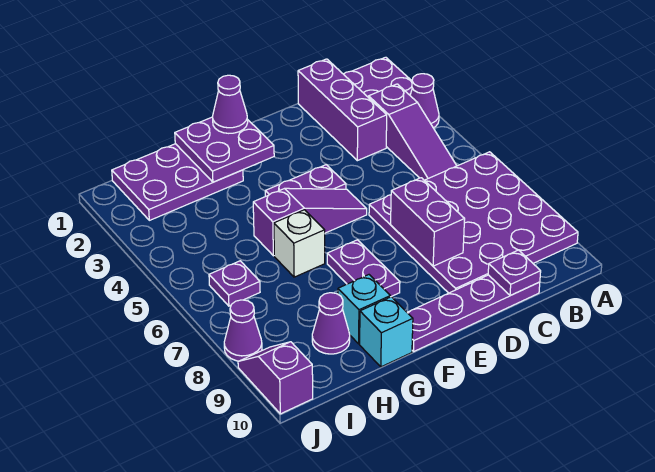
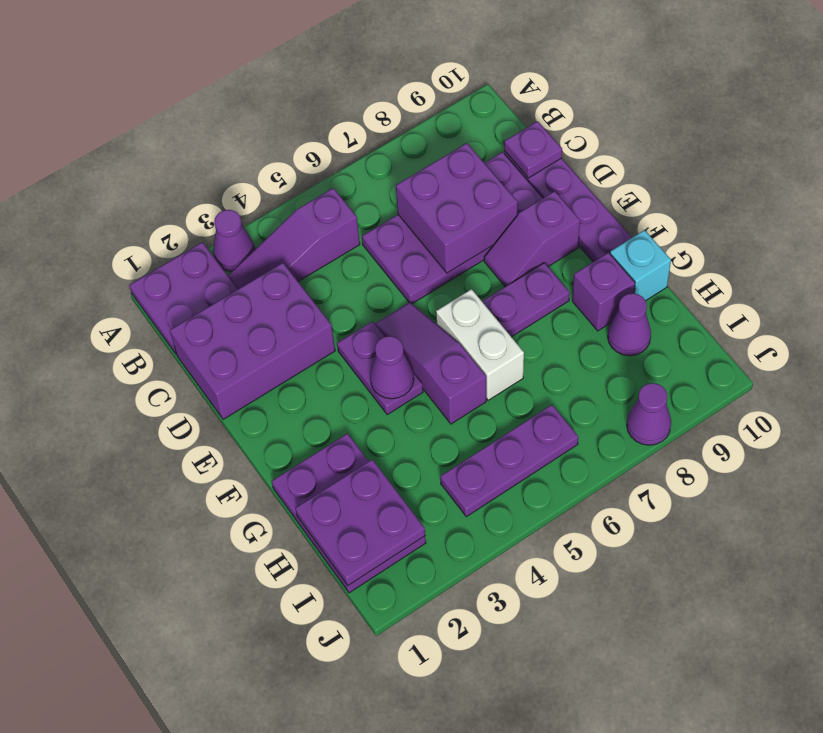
purple plate A6:D9 level 1 -> purple plate C6:D9 level 1
purple slope B3:B5 level 1 top 3 -> purple slope B3:B5 level 1 top 5
purple brick C1:C3 level 1 -> purple brick C1:D3 level 1
purple brick D7:D8 level 2 -> purple brick C7:D8 level 2
purple plate F1:G2 level 2 -> purple plate H1:I2 level 2
purple cone F1 level 3 -> purple cone F4 level 2
white brick G6 level 1 -> white brick F6:G6 level 1
cyan brick G9 level 1 -> purple brick G9 level 1
purple plate I6 level 1 -> purple plate I4:I6 level 1
purple slope J9:J10 level 1 top 10 -> purple slope E8:E9 level 1 top 9

